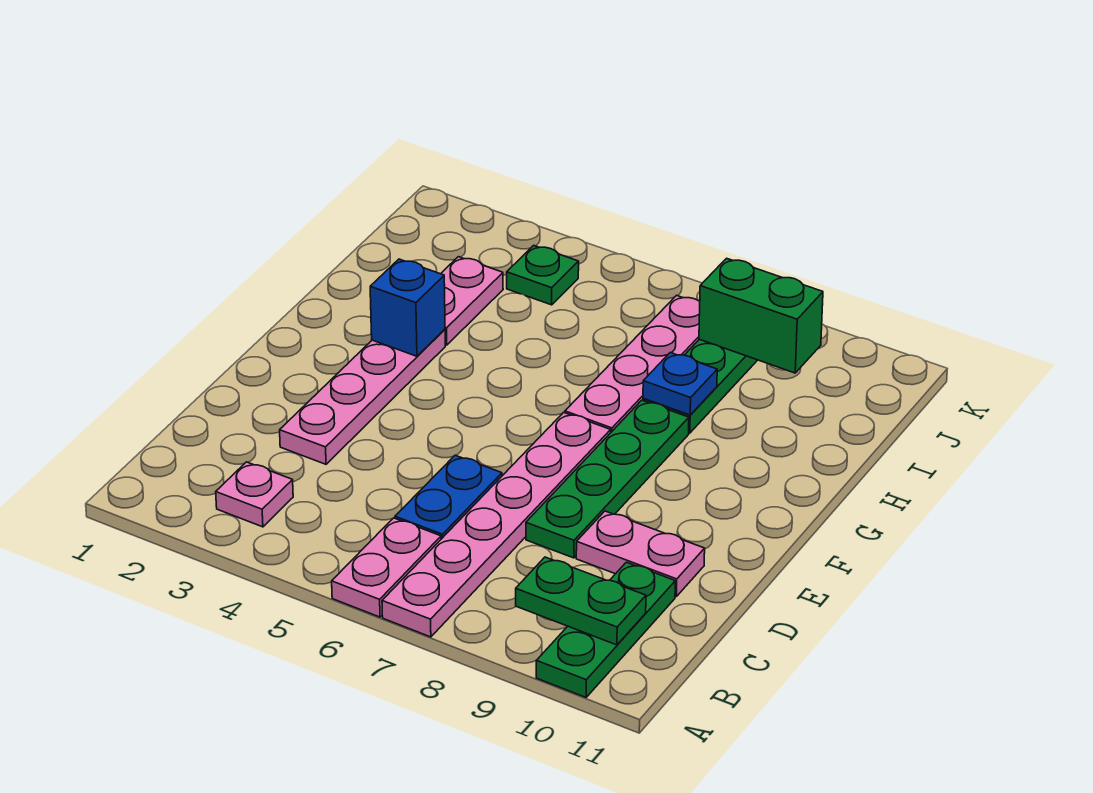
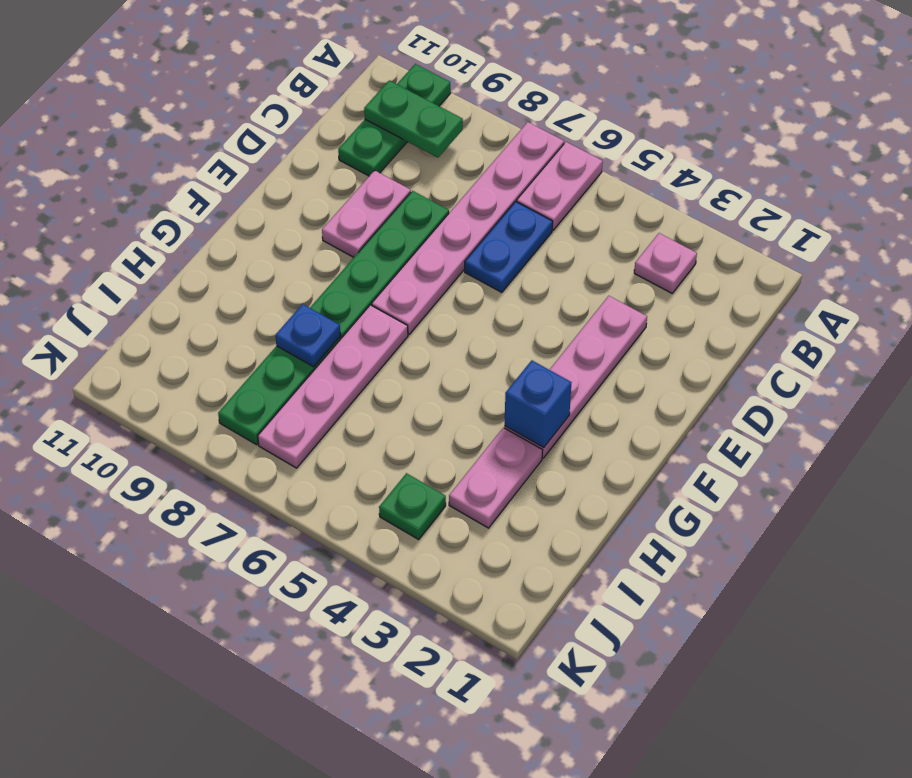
pink plate D9:D10 level 1 -> pink plate D9:E9 level 1
green brick J8:J9 level 2 -> none

